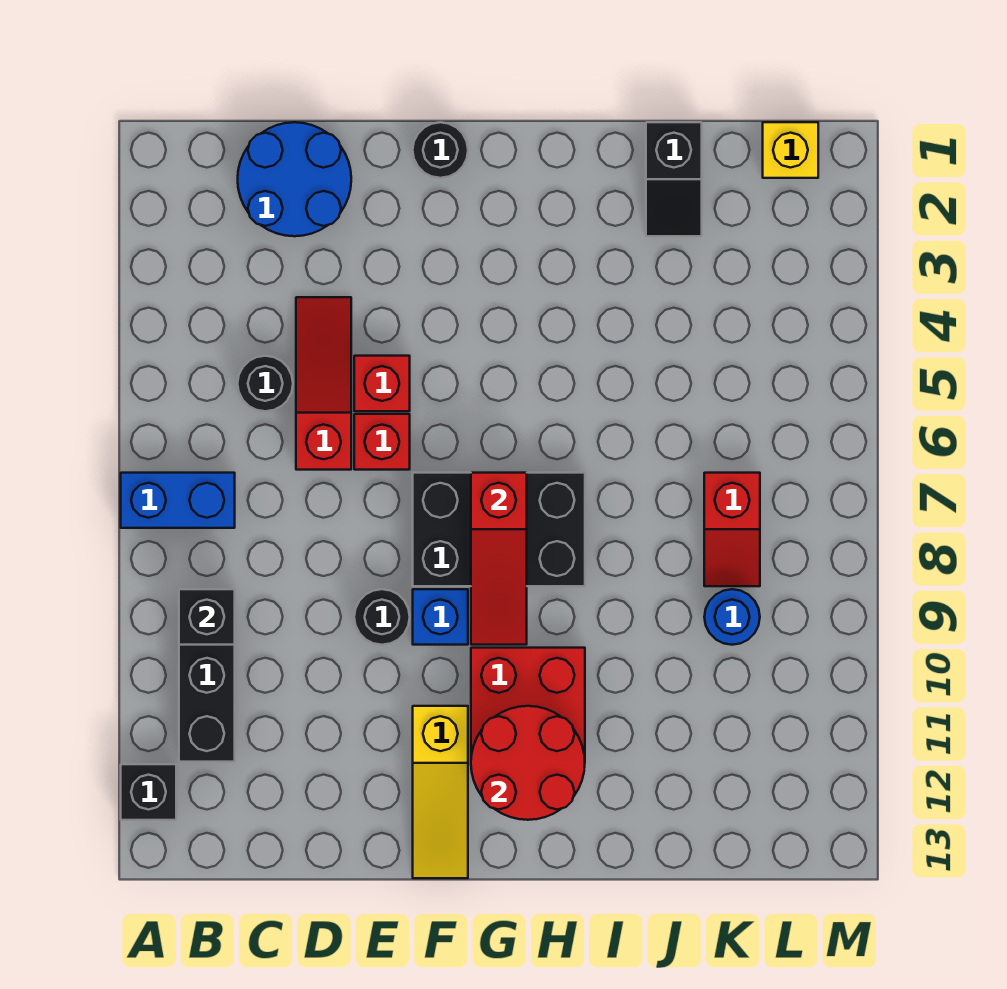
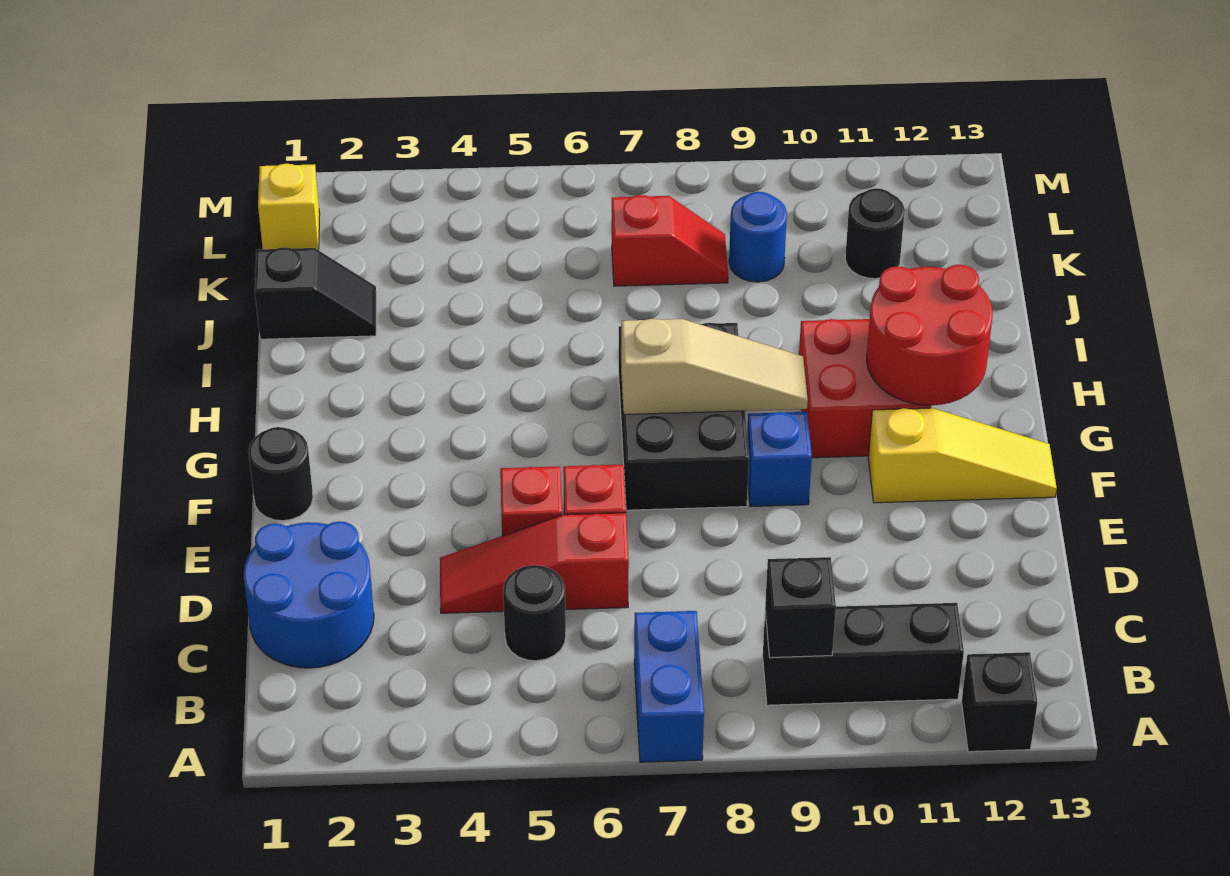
black round brick E9 level 1 -> black round brick K11 level 1
red slope G7:G9 level 2 top 7 -> tan slope G7:G9 level 2 top 7

